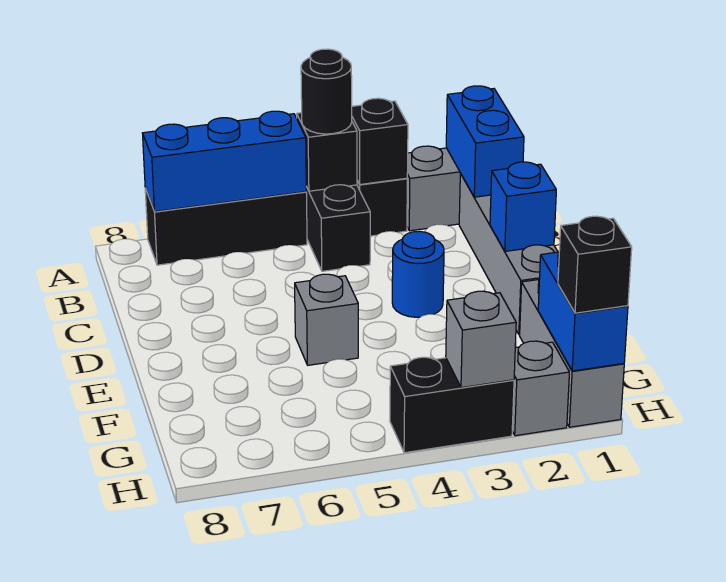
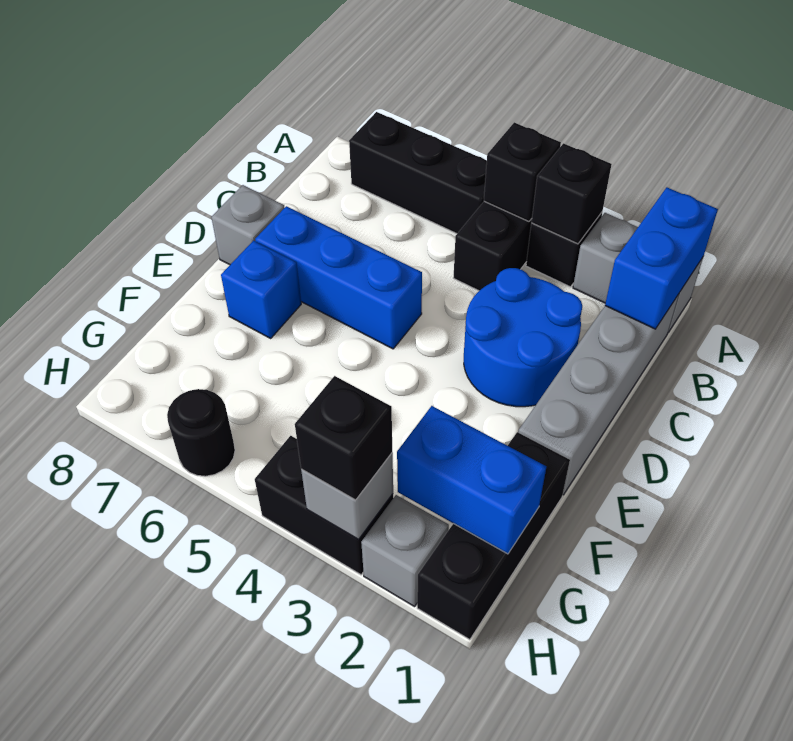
black round brick A4 level 3 -> black round brick H6 level 1
blue brick A5:A7 level 2 -> blue brick D5:D7 level 1
blue brick D1 level 2 -> blue brick E7 level 1
blue round brick D3 level 1 -> blue round brick C2:D3 level 1
grey brick E5 level 1 -> grey brick D8 level 1
grey brick F1:H1 level 1 -> black brick F1:H1 level 1
blue brick G1:H1 level 2 -> blue brick G1:G2 level 2
black brick H1 level 3 -> black brick H3 level 3

